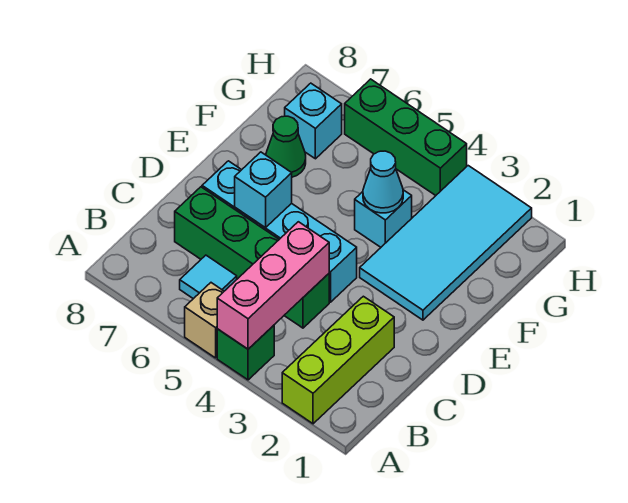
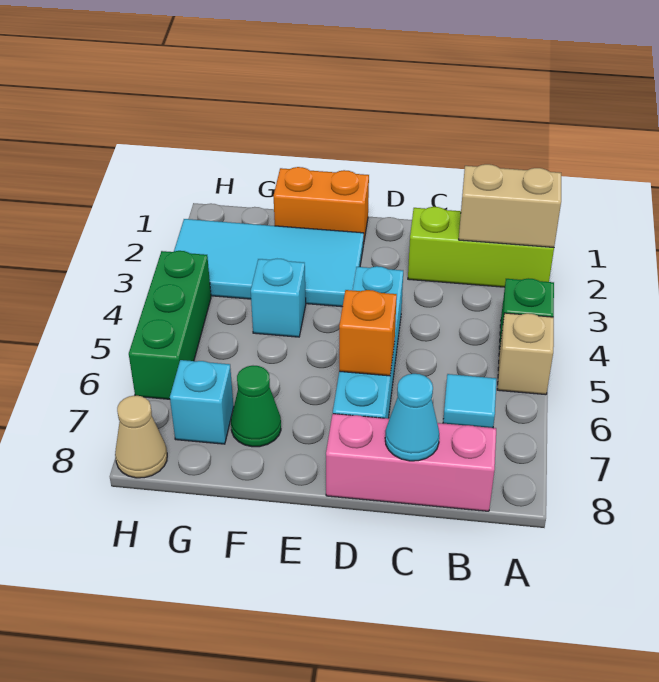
none -> tan brick A2:B2 level 2
pink brick A4:C4 level 2 -> pink brick B8:D8 level 1
green brick C4:C7 level 1 -> none
cyan brick D6 level 2 -> orange brick D6 level 2
none -> orange brick E1:F1 level 1
cyan cone F4 level 2 -> cyan cone C8 level 2
none -> tan cone H8 level 1

